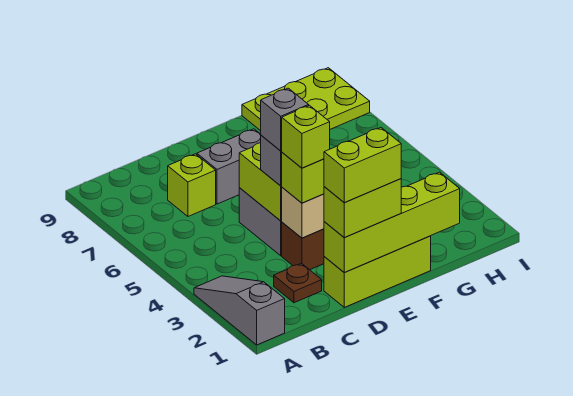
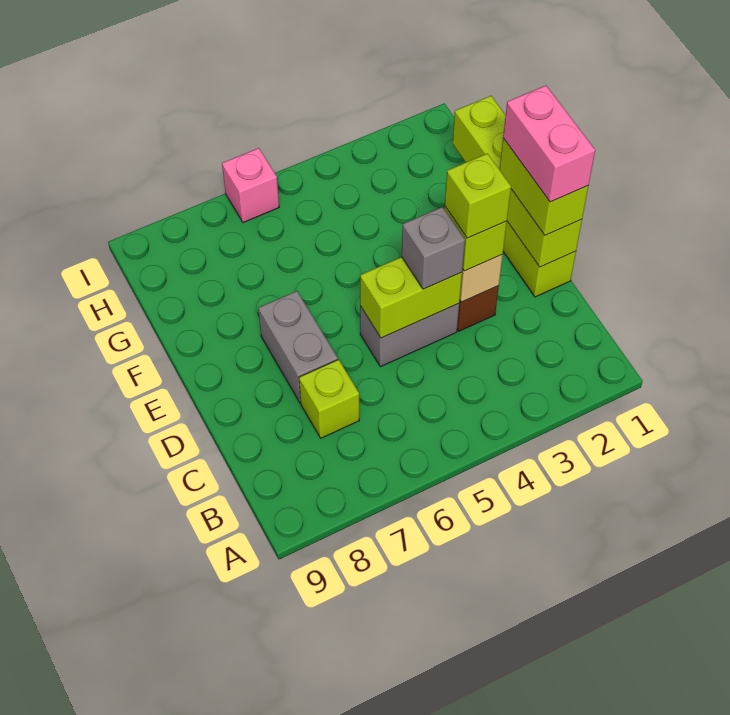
grey slope A1:A3 level 1 top 1 -> none
brown plate C2 level 1 -> none
lime brick D1:E1 level 4 -> pink brick D1:E1 level 4
grey brick D4 level 4 -> none
lime plate G8:I9 level 1 -> none
none -> pink brick I6 level 1

